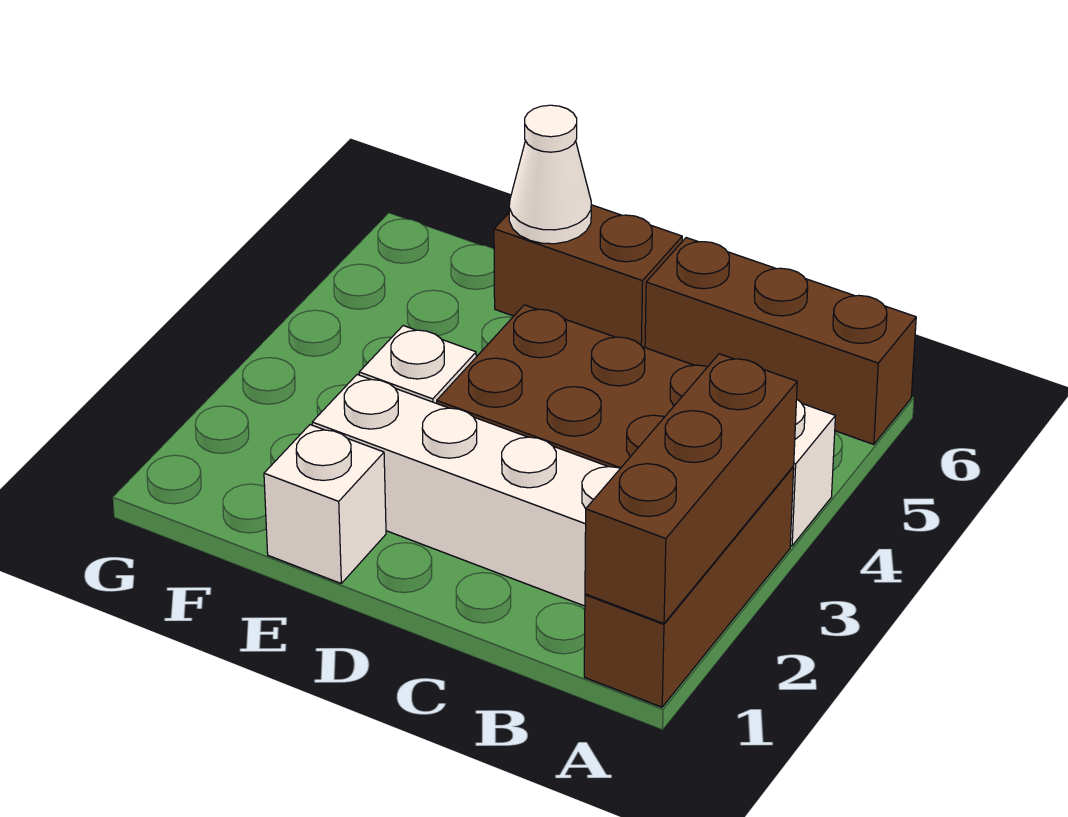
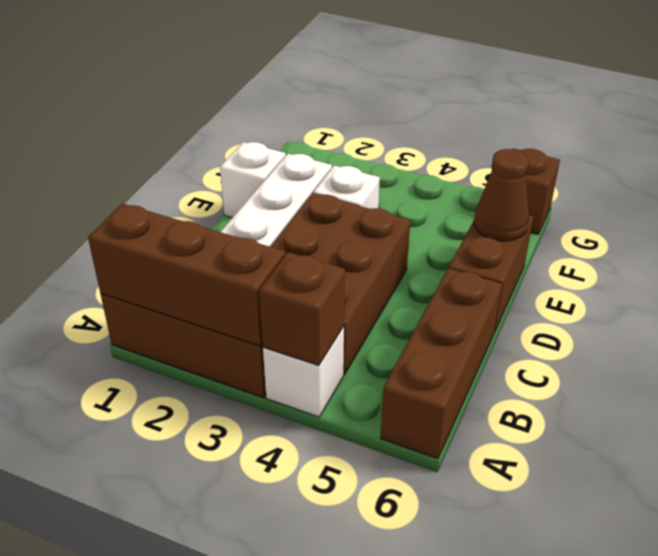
none -> brown brick A4 level 2
white cone E6 level 2 -> brown cone E6 level 2
none -> brown brick G6 level 1

